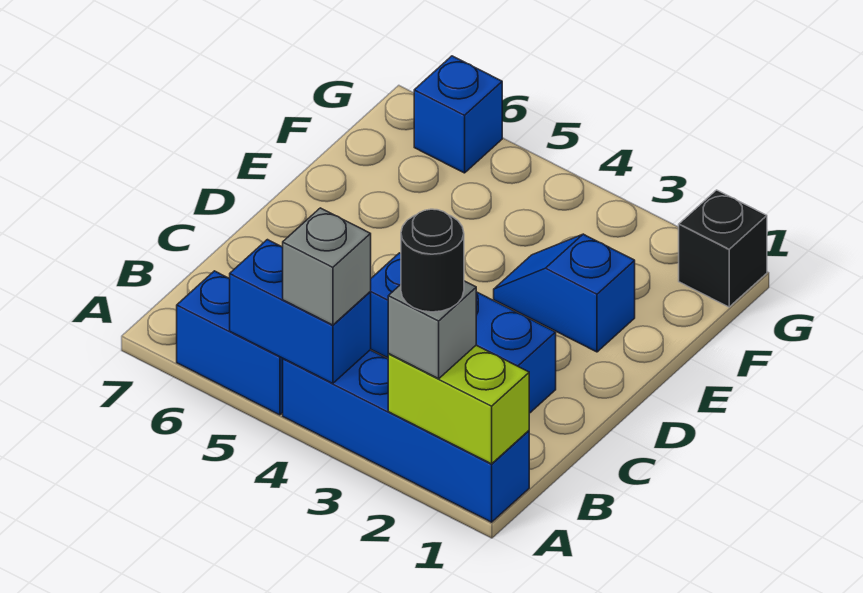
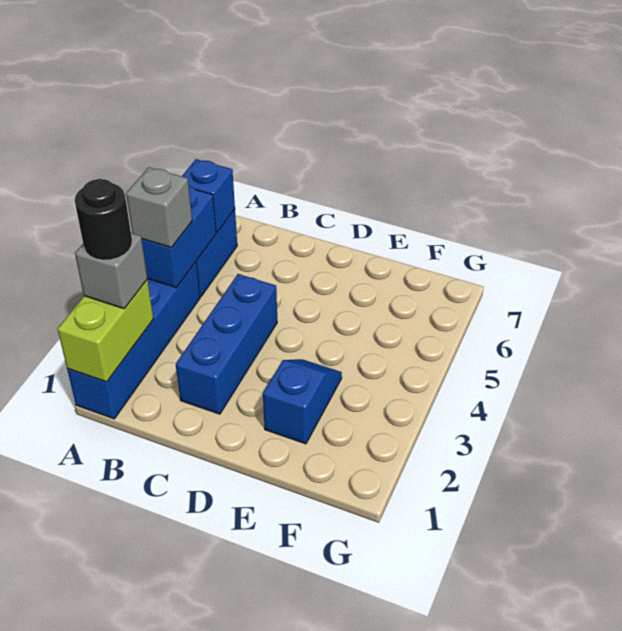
black brick G1 level 1 -> none
blue brick G6 level 1 -> blue brick A6 level 2

